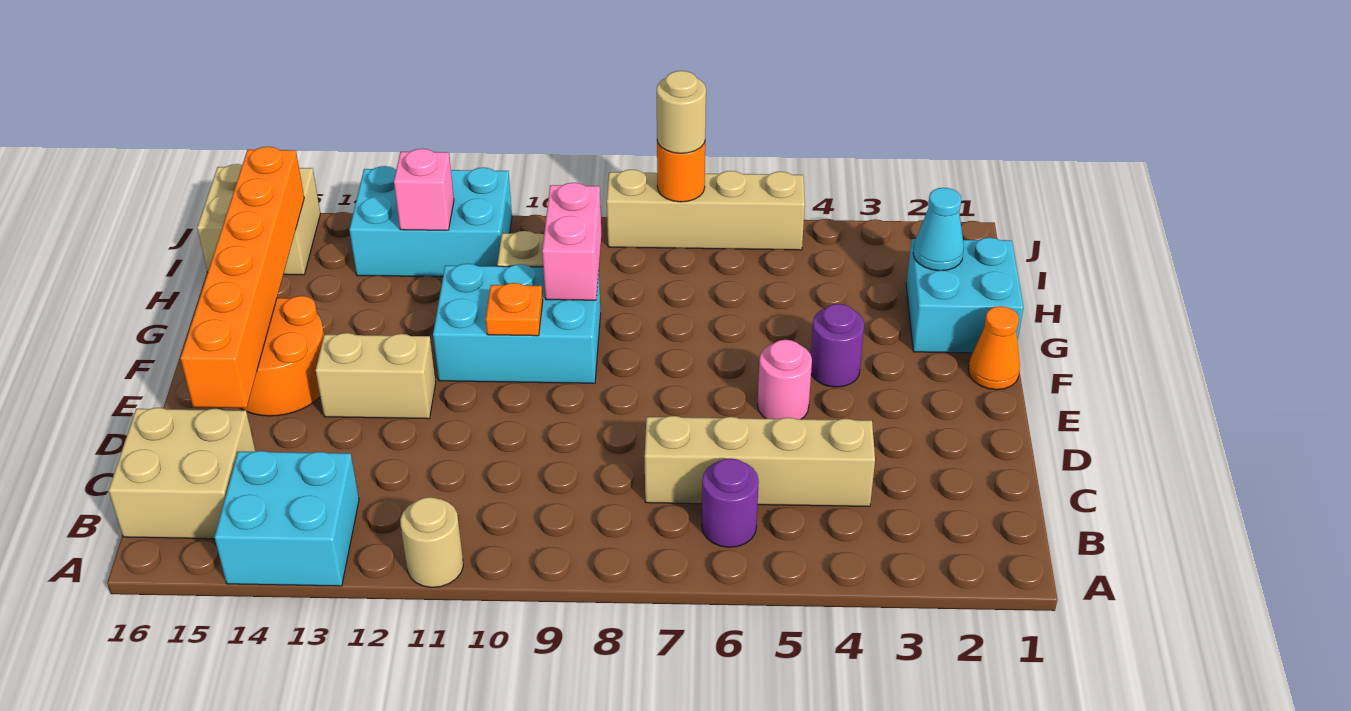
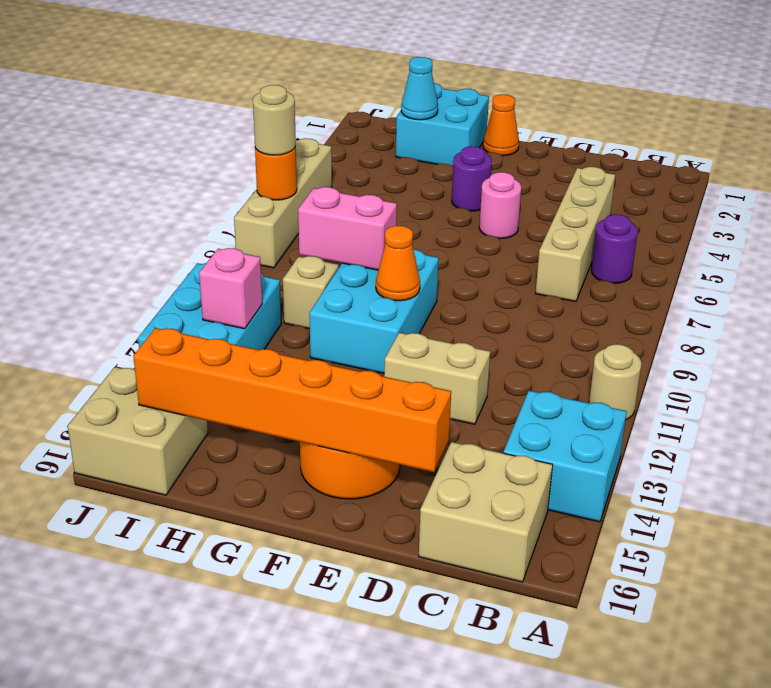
tan brick E12:E13 level 1 -> tan brick D12:E12 level 1
orange plate F10 level 2 -> orange cone F10 level 2

